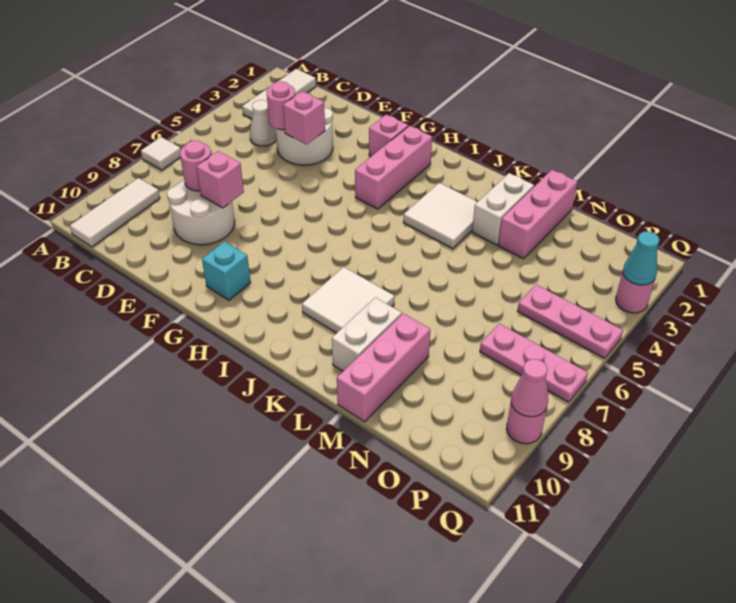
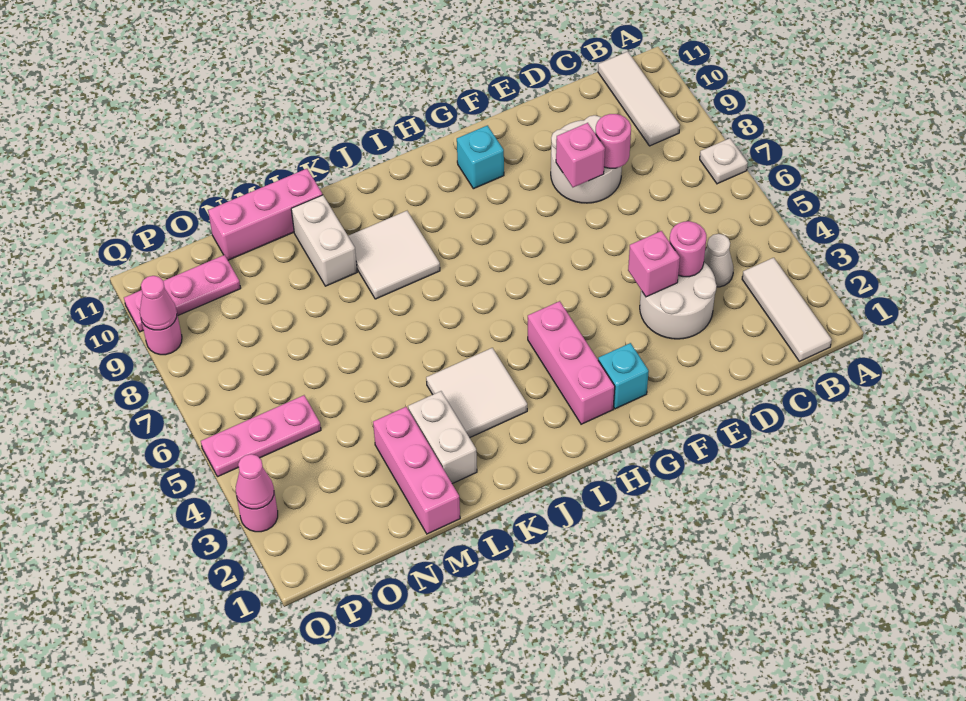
white tile A7 level 1 -> white plate A7 level 1
pink brick G2 level 1 -> cyan brick G2 level 1
pink brick M9:M11 level 1 -> pink brick L11:N11 level 1
pink plate O7:Q7 level 1 -> pink plate O10:Q10 level 1
cyan cone Q3 level 2 -> pink cone Q3 level 2

